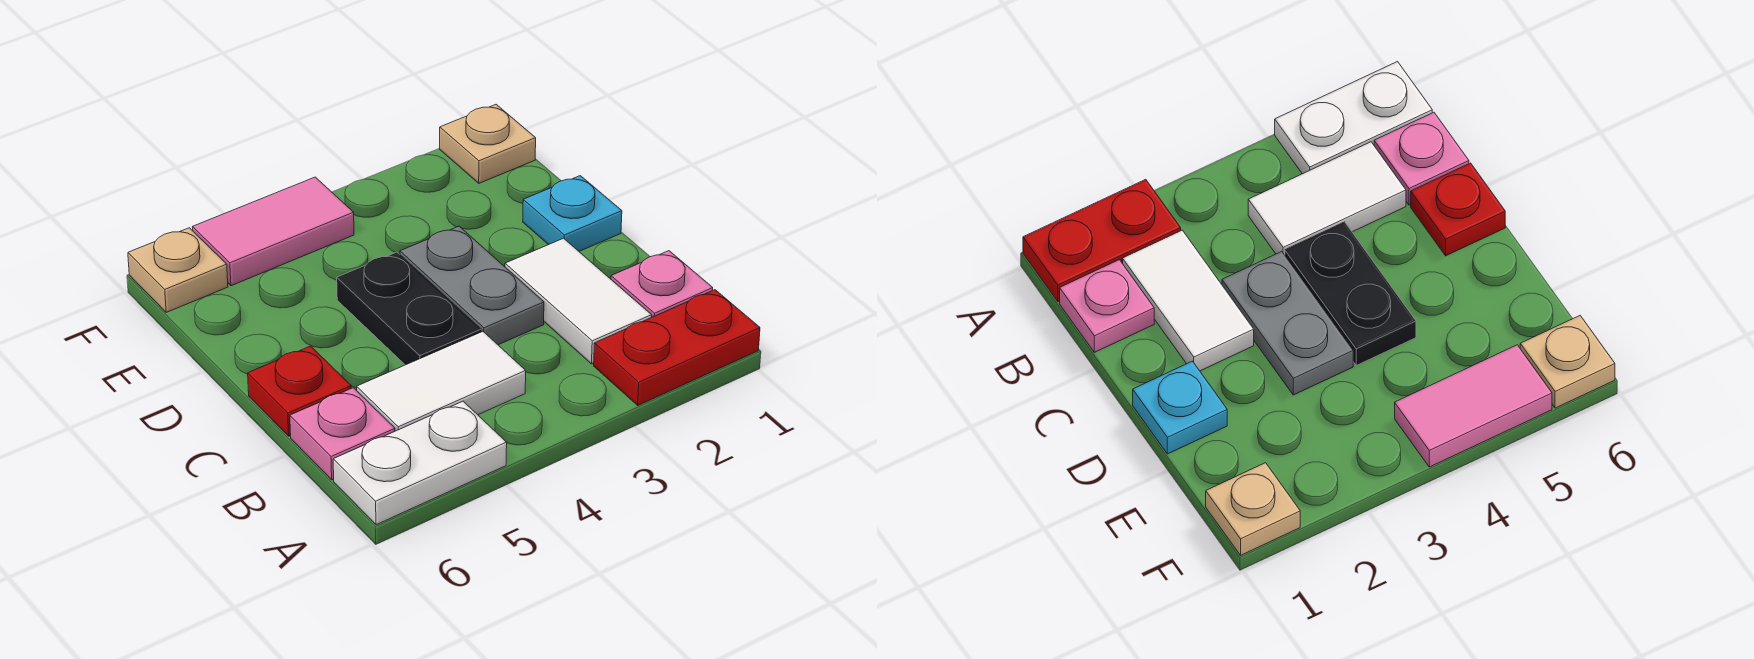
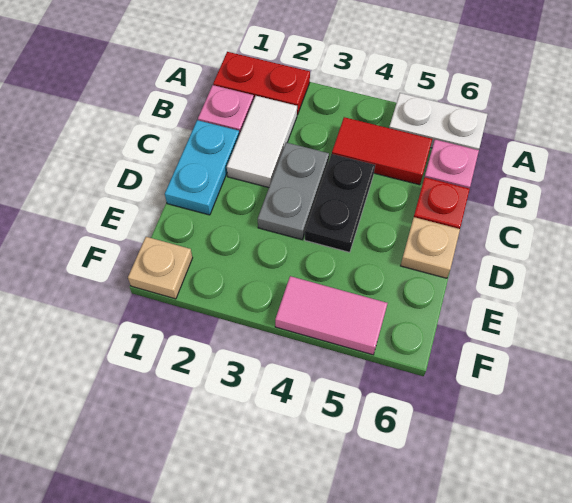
white tile B4:B5 level 1 -> red tile B4:B5 level 1
cyan plate D1 level 1 -> cyan plate C1:D1 level 1
tan plate F6 level 1 -> tan plate D6 level 1

